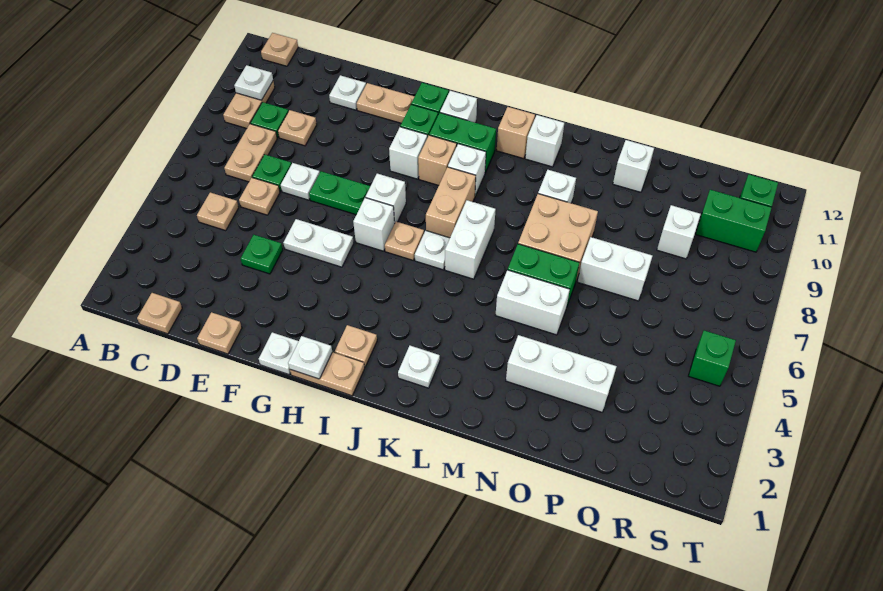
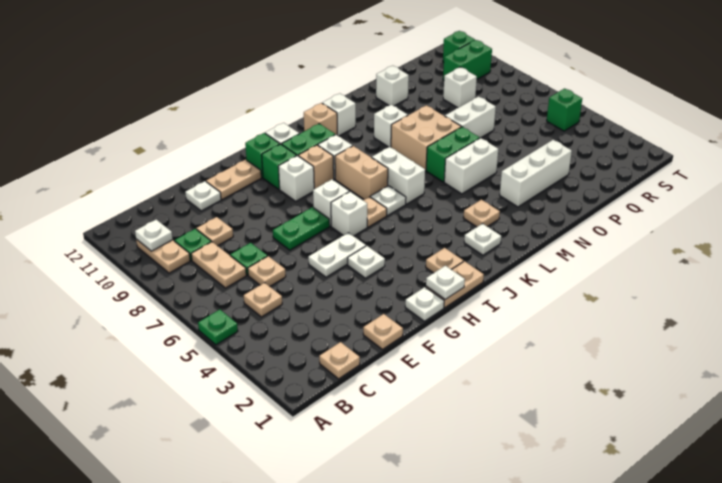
tan plate B12 level 1 -> tan plate L3 level 1
green plate E4 level 1 -> green plate A5 level 1
white plate E7 level 1 -> white plate G4 level 1

